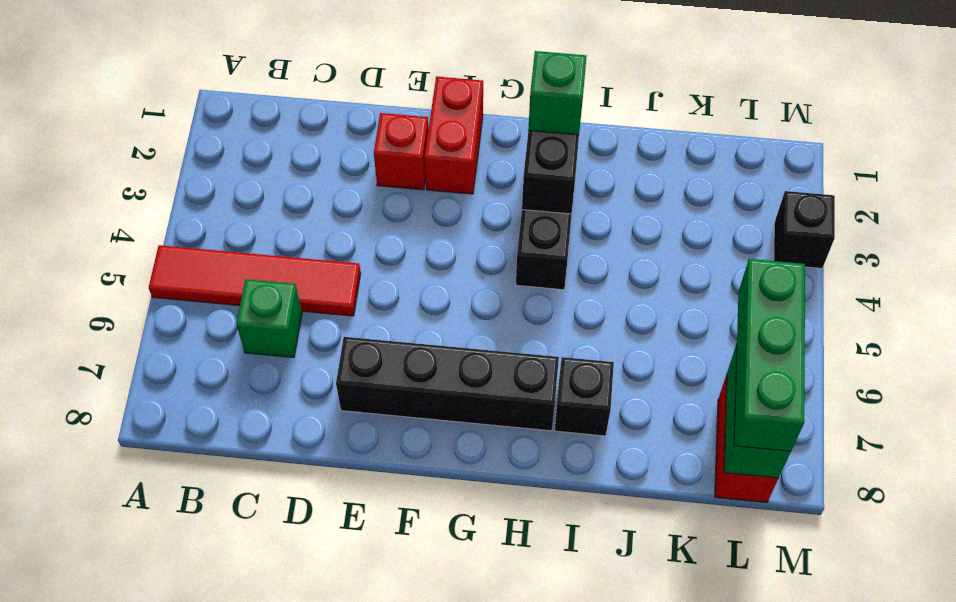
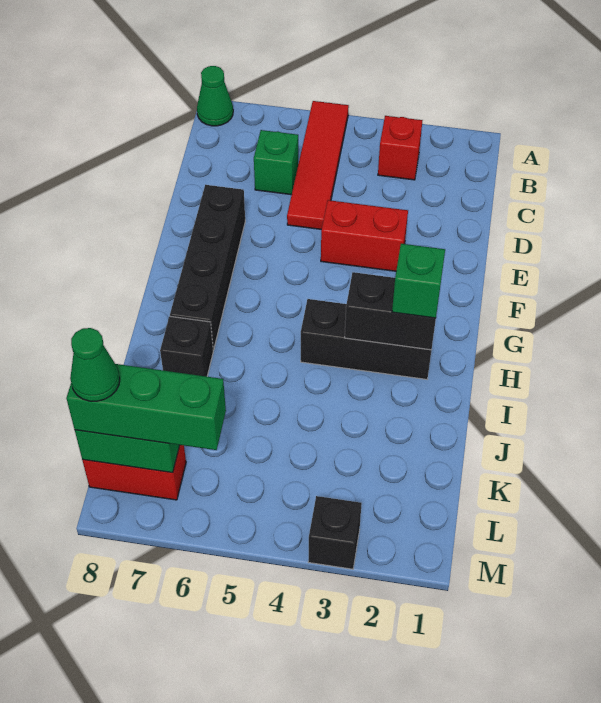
none -> green cone A8 level 1
red brick E2 level 1 -> red brick B3 level 1
red brick F1:F2 level 1 -> red brick E3:E4 level 1
none -> green cone L8 level 4

